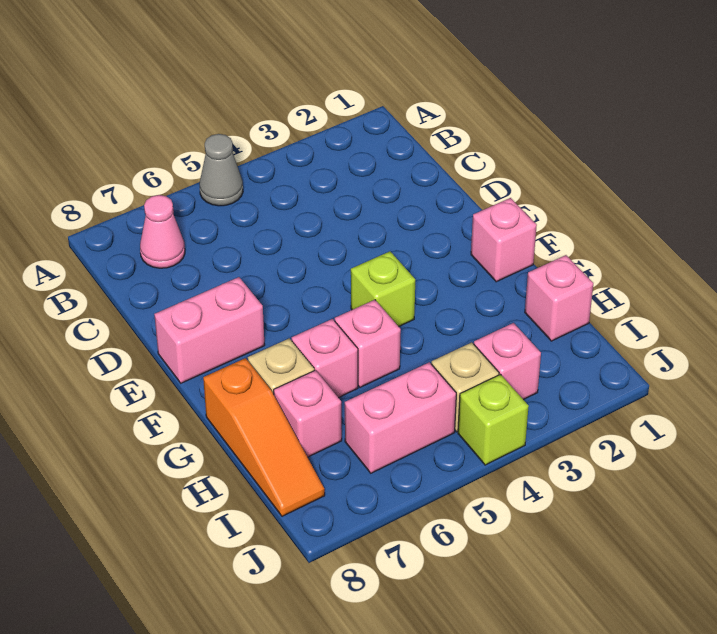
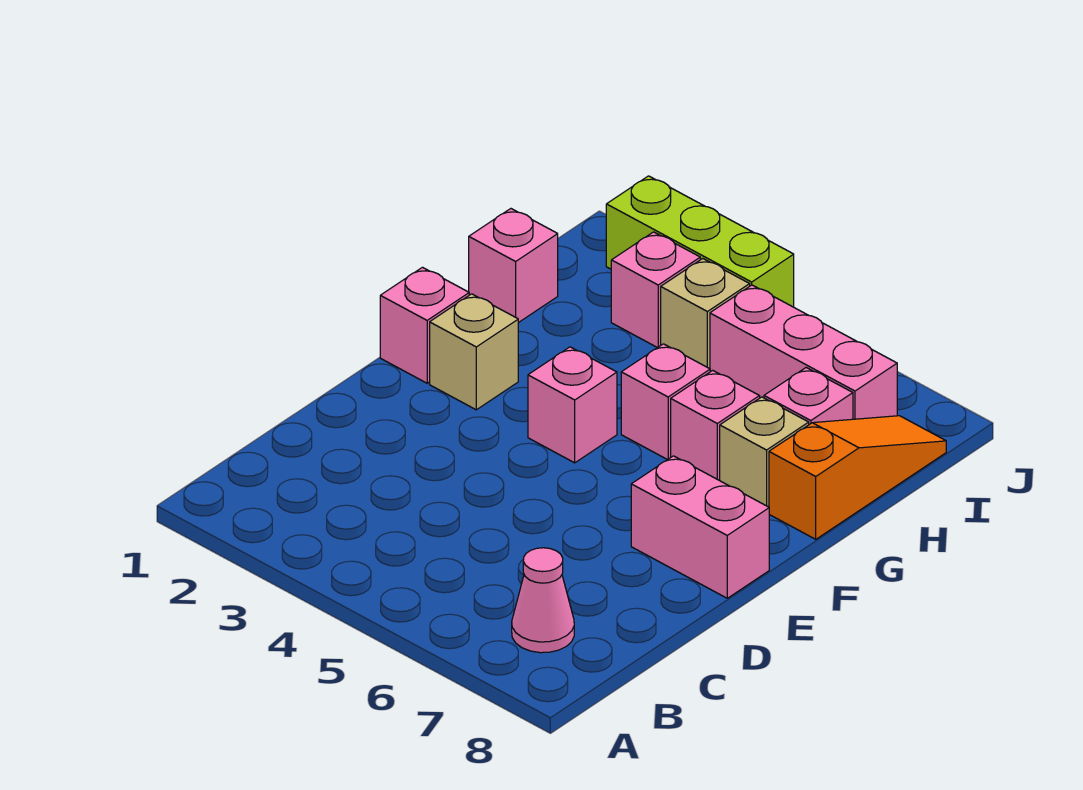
grey cone A5 level 1 -> none
none -> tan brick F2 level 1
lime brick F4 level 1 -> pink brick F4 level 1
pink brick I5:I6 level 1 -> pink brick I5:I7 level 1
lime brick J4 level 1 -> lime brick J2:J4 level 1

